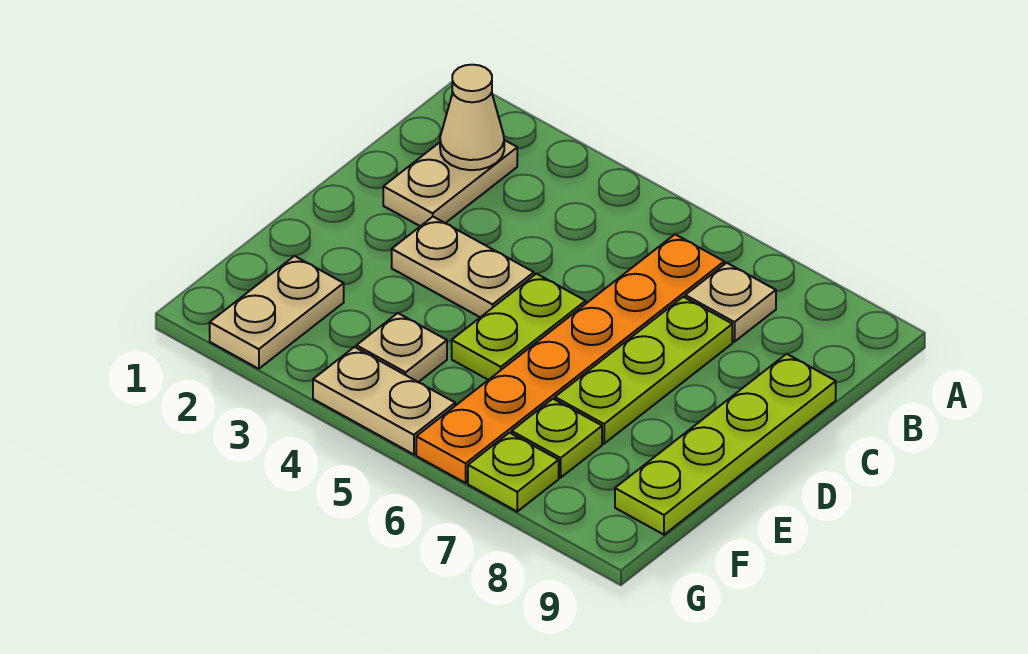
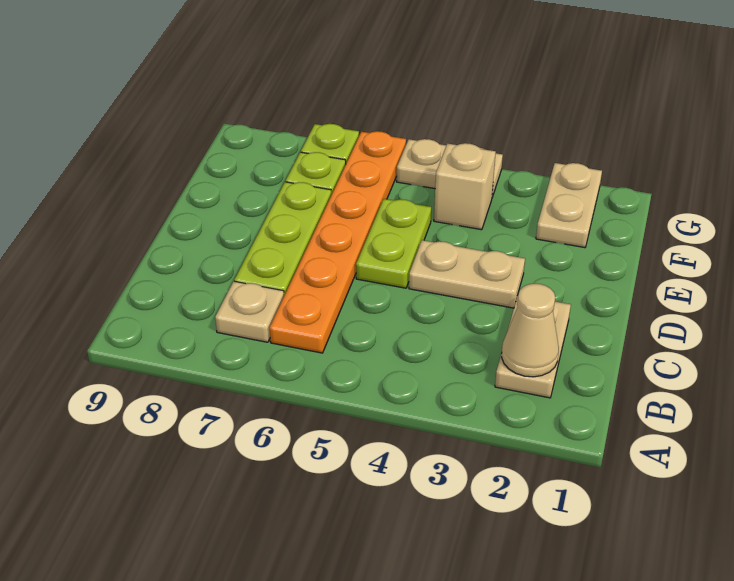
lime plate C9:F9 level 1 -> none
tan plate F4 level 1 -> tan brick F4 level 1

